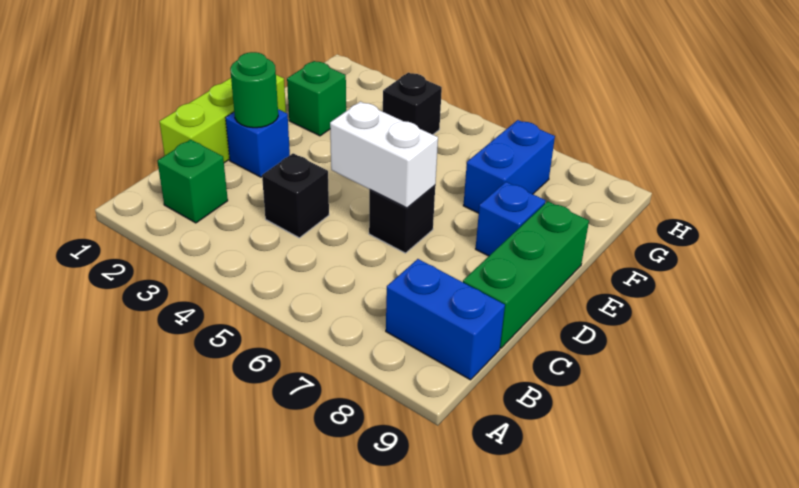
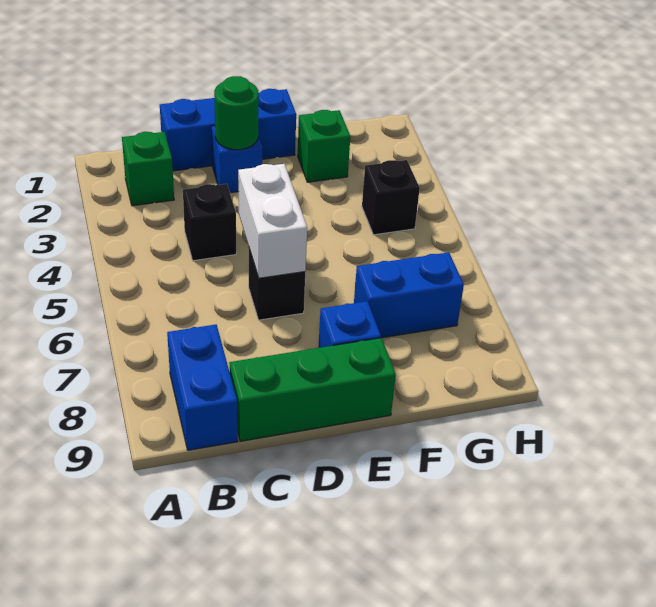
lime brick C1:E1 level 1 -> blue brick C1:E1 level 1

